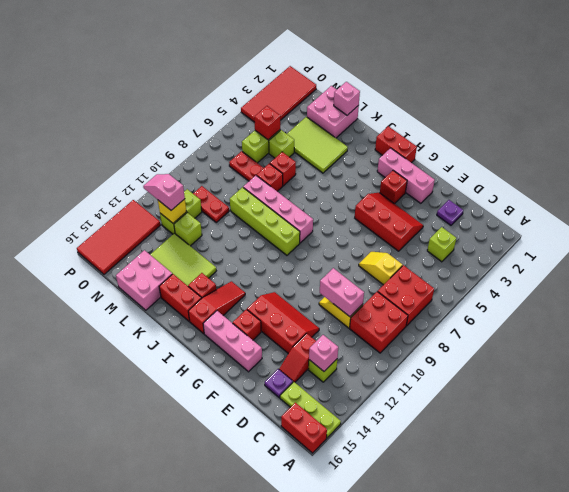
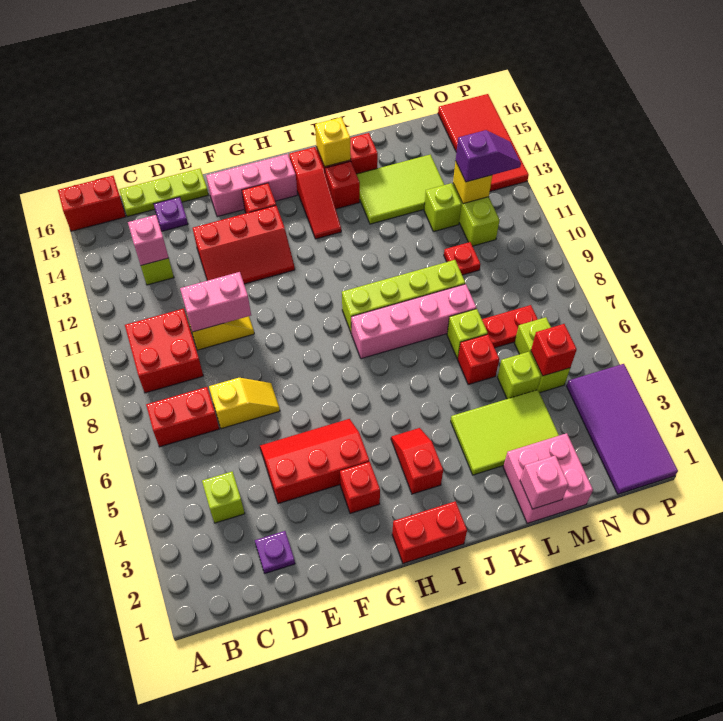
lime plate A15:C15 level 1 -> lime plate C16:E16 level 1
red brick B7:C8 level 1 -> red brick B7:C7 level 1
red slope D13:D14 level 1 top 13 -> red slope I3:I4 level 1 top 3
red slope E4:G5 level 1 top 5 -> red slope E4:G5 level 1 top 4
pink brick F2:H2 level 1 -> none
none -> yellow brick J15 level 2
red brick L7 level 1 -> lime brick L7 level 1
pink brick L15:M16 level 1 -> none
red plate M10:N10 level 1 -> red plate M10 level 1
pink slope N12:O12 level 3 top N -> purple slope N12:O12 level 3 top N
red tile O1:P4 level 1 -> purple tile O1:P4 level 1

